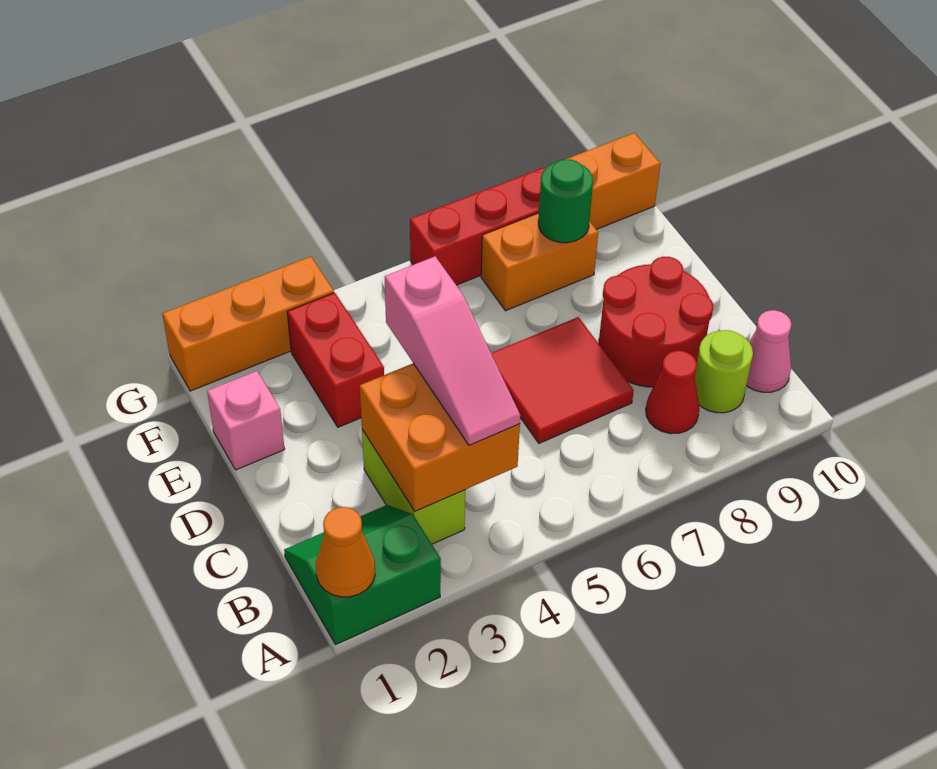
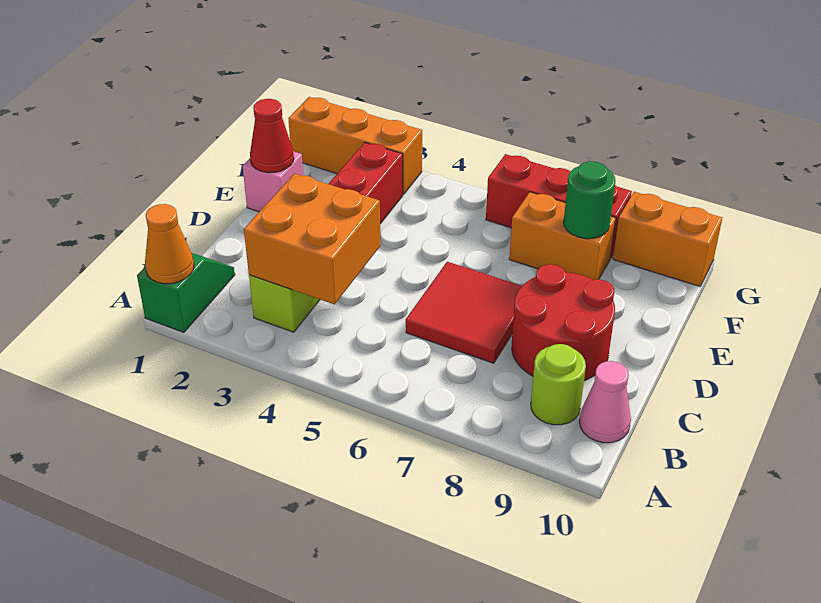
green slope A1:B2 level 1 top A -> green slope A1:B1 level 1 top A
pink slope B4:D4 level 3 top D -> none
red cone B8 level 1 -> red cone E1 level 2

